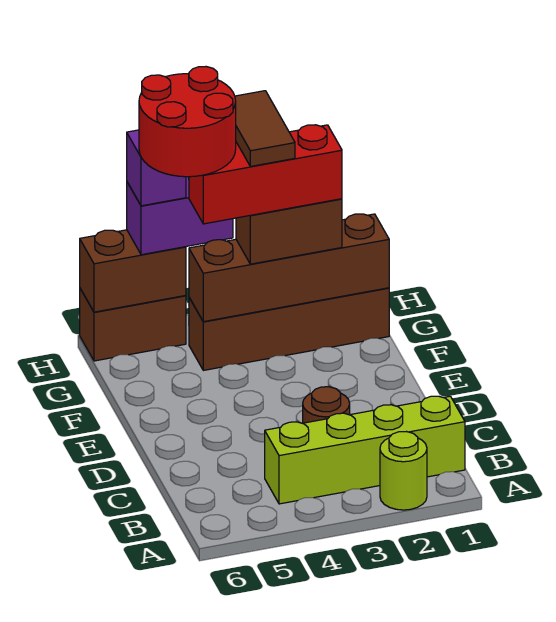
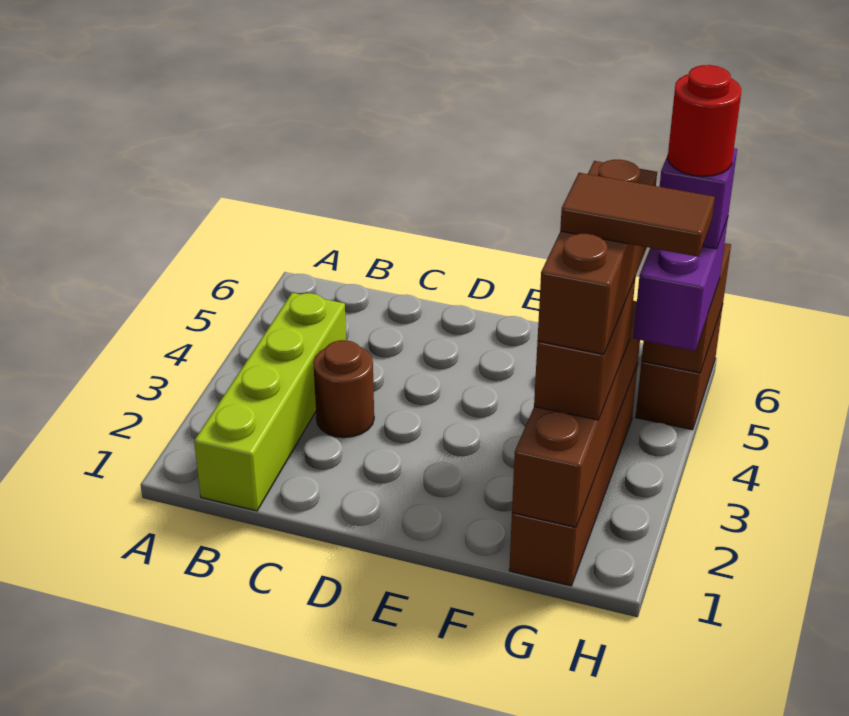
lime round brick A2 level 1 -> none
red brick G2:G4 level 4 -> brown brick G2:G4 level 4
red round brick G4:H5 level 5 -> red round brick H5 level 5

